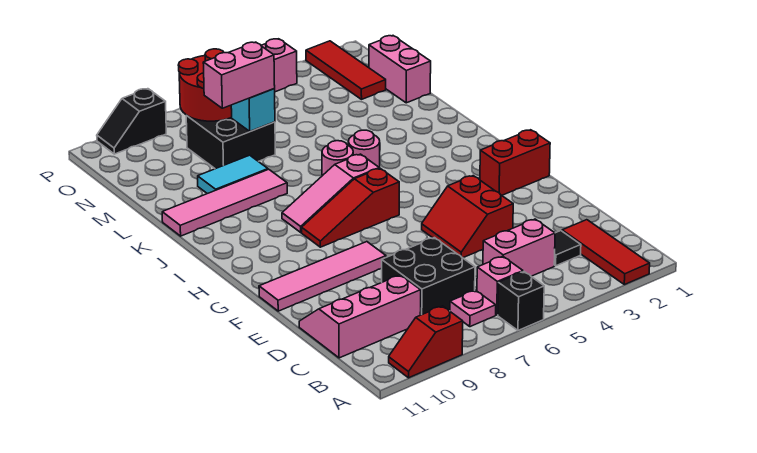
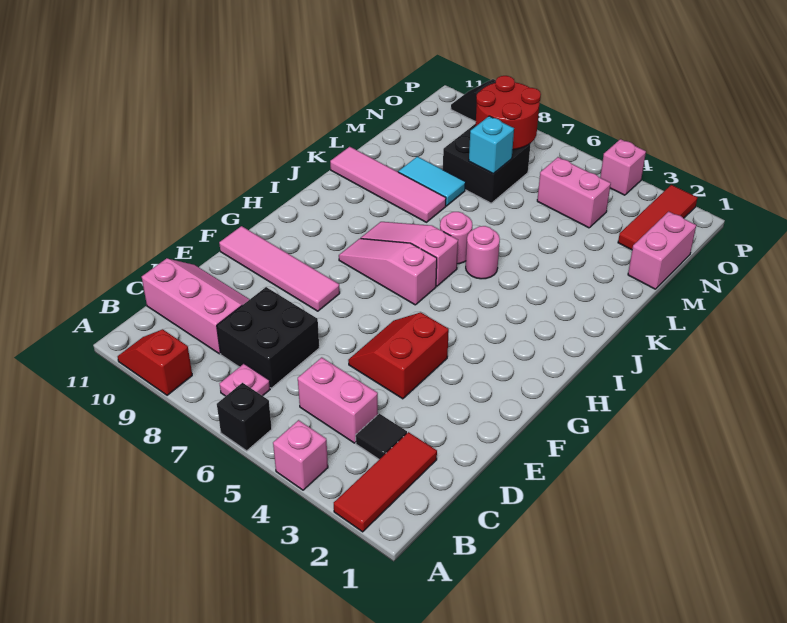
pink brick B6 level 1 -> pink brick A4 level 1
red brick G1:G2 level 1 -> none
red slope H6:H8 level 1 top 6 -> pink slope H6:H8 level 1 top 6
pink brick M7:M8 level 3 -> pink brick N4:N5 level 1

